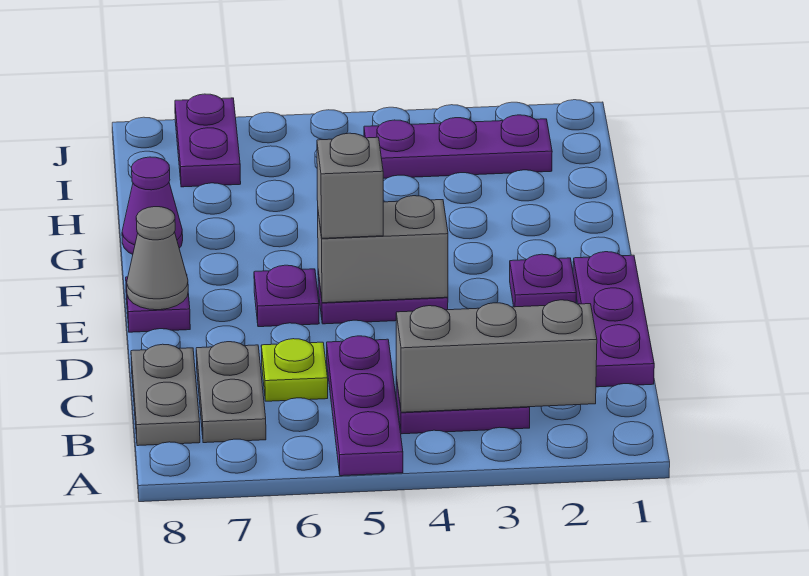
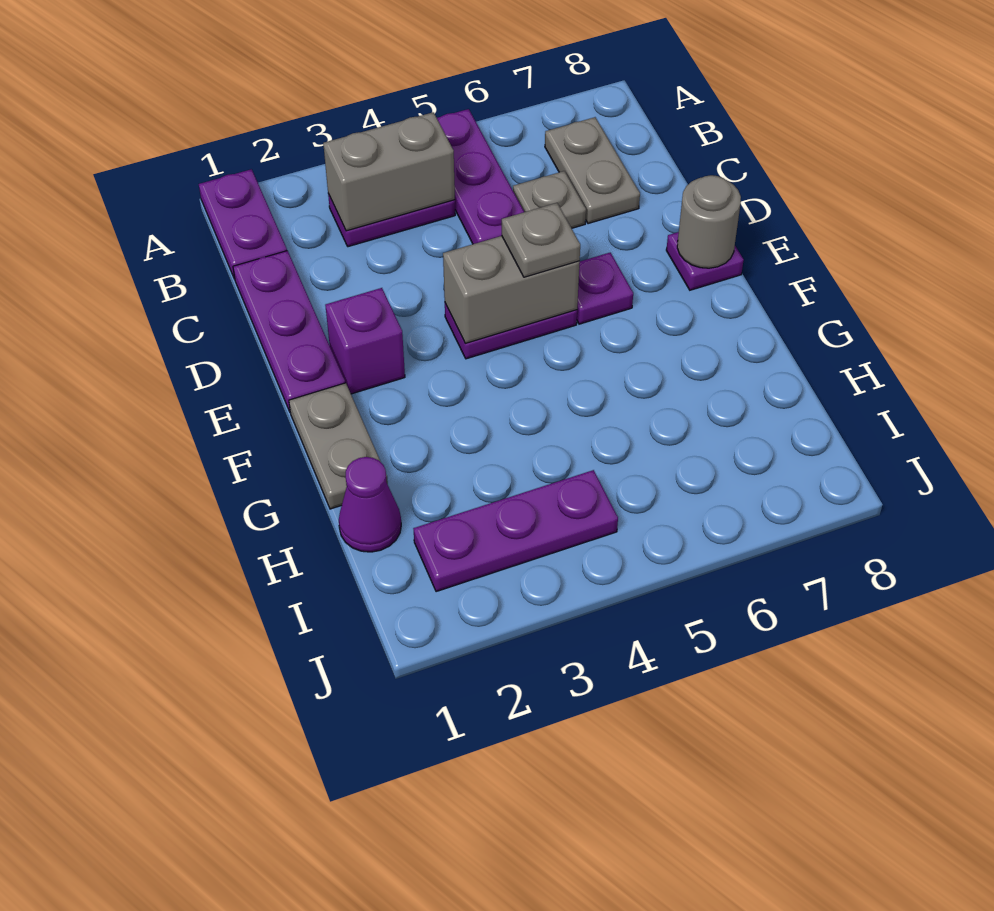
grey brick B2:B4 level 2 -> grey brick B3:B4 level 2
grey plate B8:C8 level 1 -> grey plate F1:G1 level 1
lime plate C6 level 1 -> grey plate C6 level 1
purple plate E2 level 1 -> purple brick E2 level 1
grey brick E5 level 3 -> grey plate E5 level 3
grey cone E8 level 2 -> grey round brick E8 level 2
purple cone G8 level 1 -> purple cone H1 level 1
purple plate I7:J7 level 1 -> purple plate A1:B1 level 1

